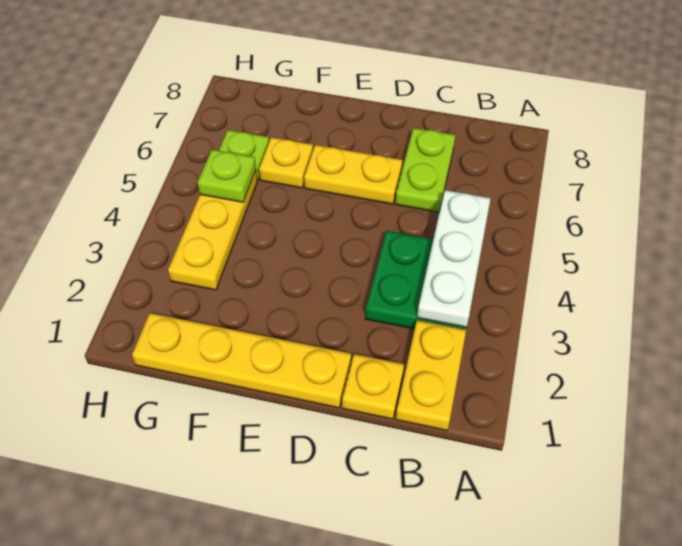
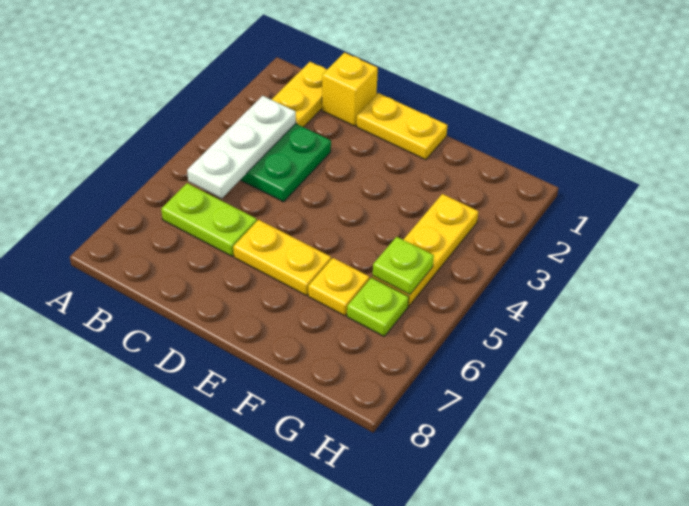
yellow plate C1 level 1 -> yellow brick C1 level 1
lime plate C6:C7 level 1 -> lime plate B6:C6 level 1
yellow plate D1:G1 level 1 -> yellow plate D1:E1 level 1

